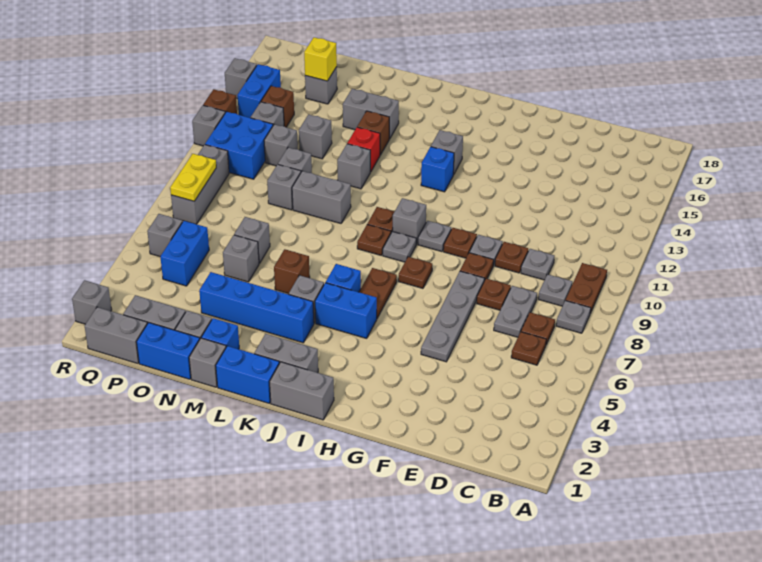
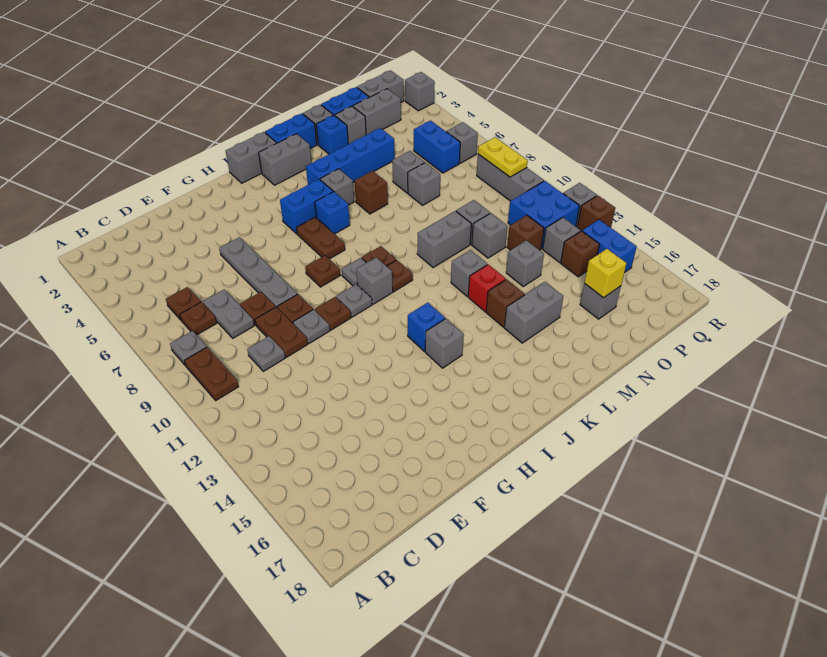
grey plate C9 level 1 -> none
brown plate E10 level 1 -> brown plate E9:E10 level 1
grey brick O12 level 1 -> brown brick O12 level 1
grey brick R15 level 1 -> none

